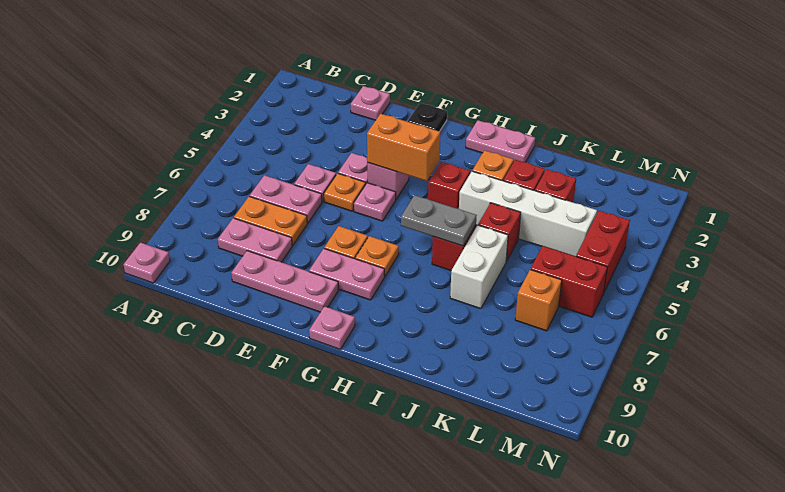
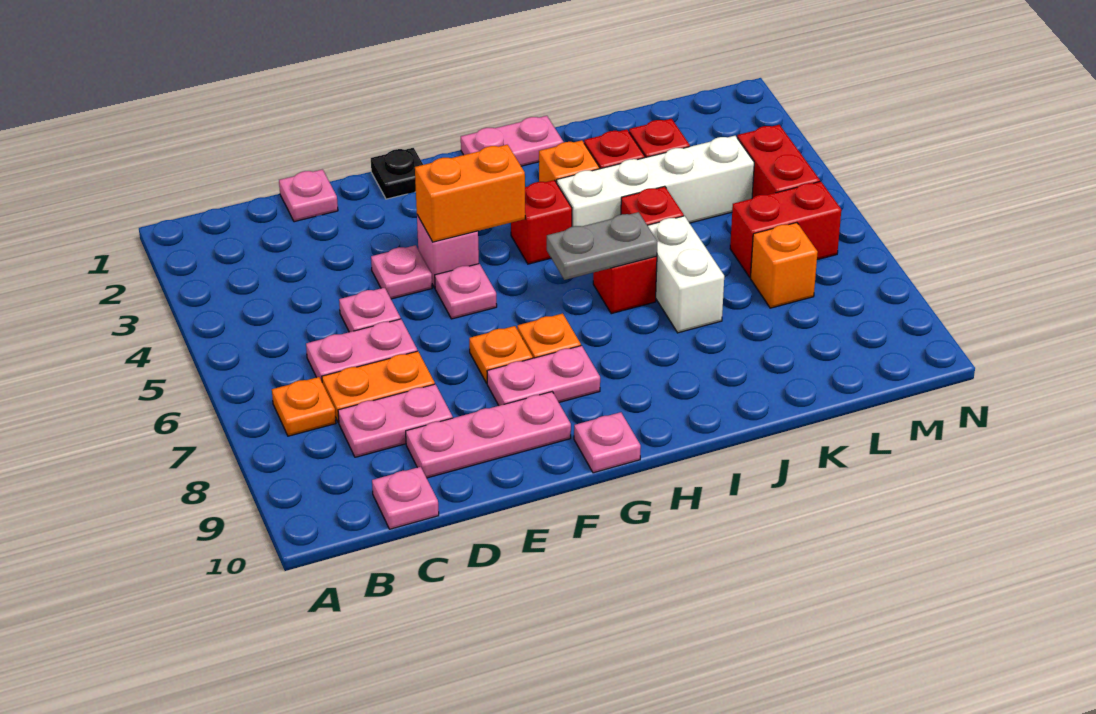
pink plate A10 level 1 -> pink plate C10 level 1
orange plate E5 level 1 -> orange plate B7 level 1

